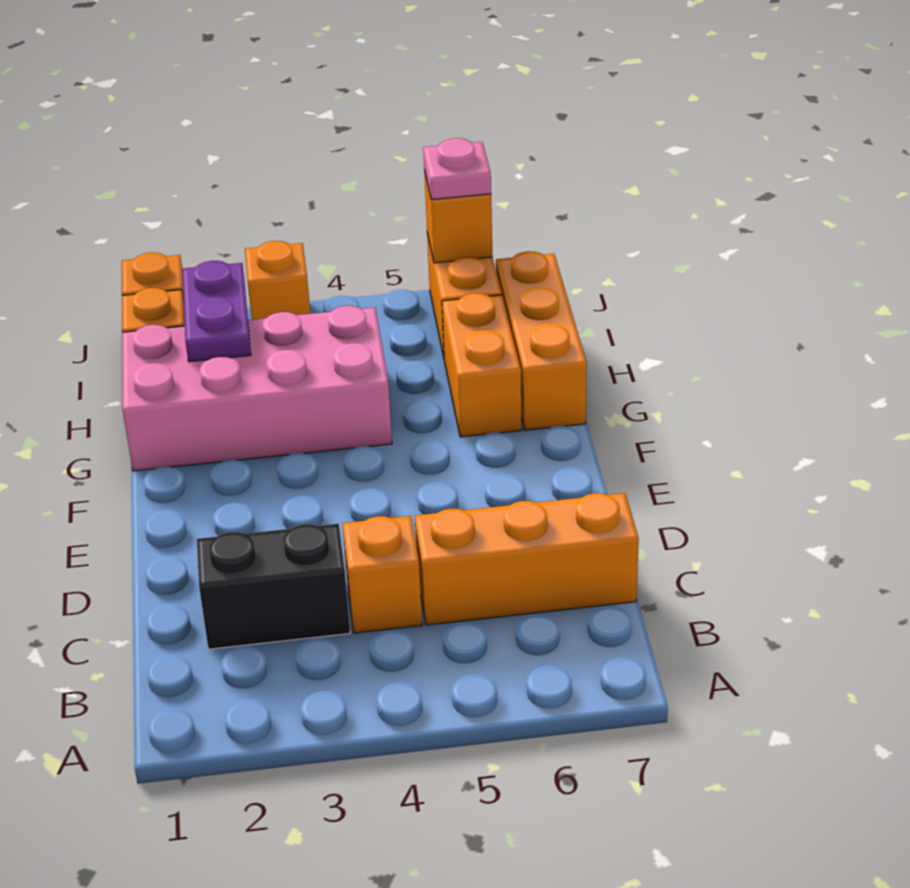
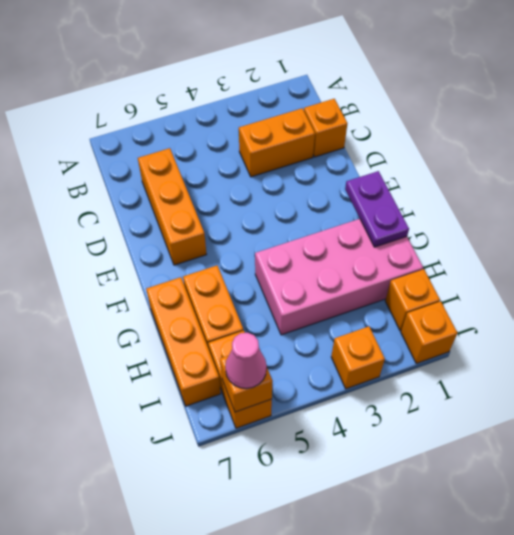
black brick C2:C3 level 1 -> orange brick C2:C3 level 1
orange brick C4 level 1 -> orange brick C1 level 1
orange brick C5:C7 level 1 -> orange brick C6:E6 level 1
purple plate H2:I2 level 2 -> purple plate F1:G1 level 2
pink plate J6 level 3 -> pink cone J6 level 3

